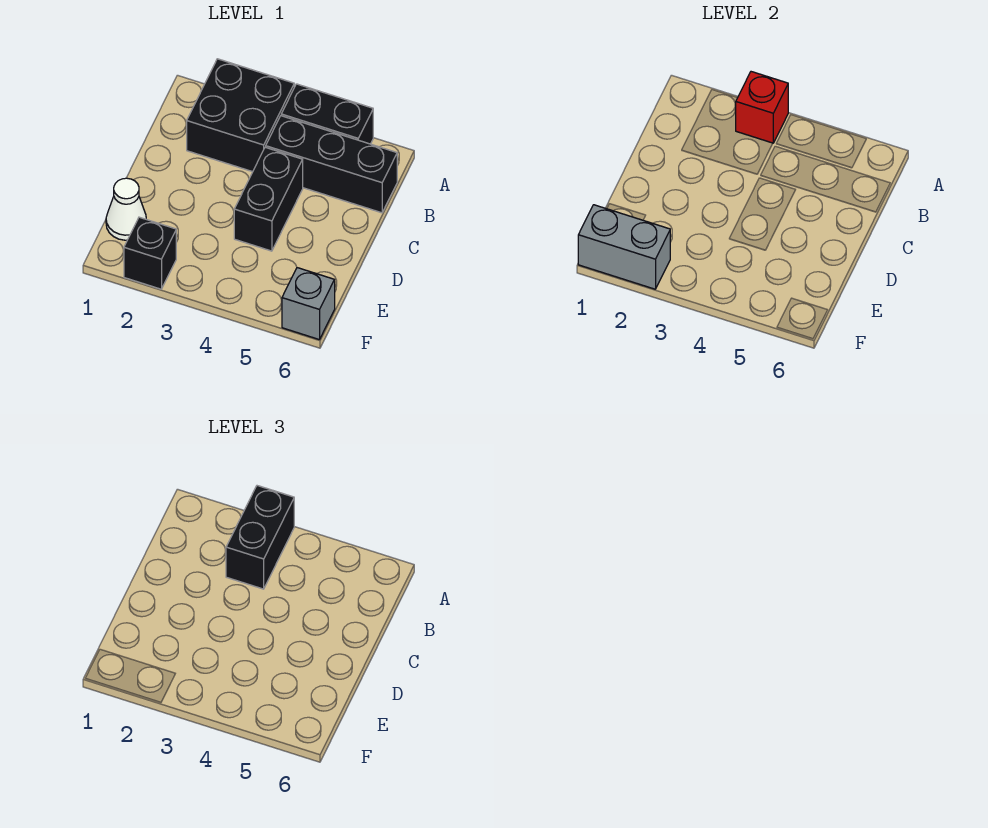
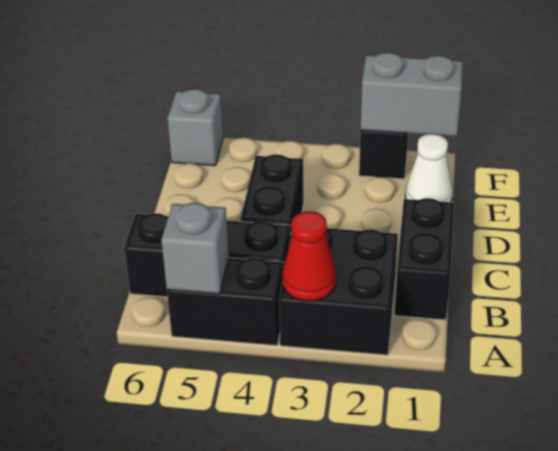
red brick A3 level 2 -> red cone A3 level 2
black brick A3:B3 level 3 -> black brick B1:C1 level 1
none -> grey brick A5 level 2

